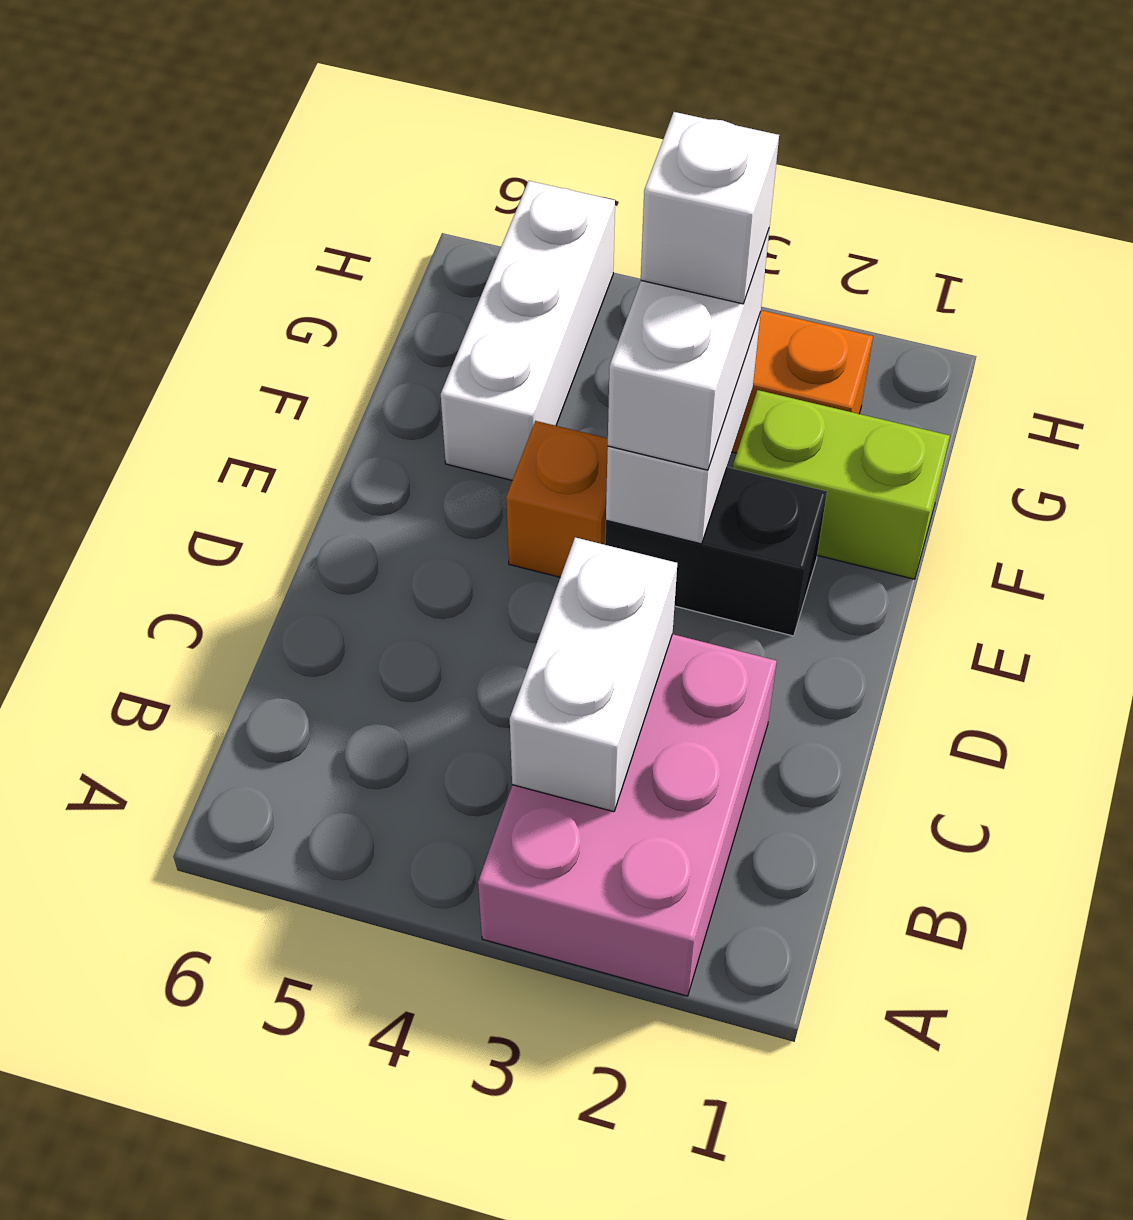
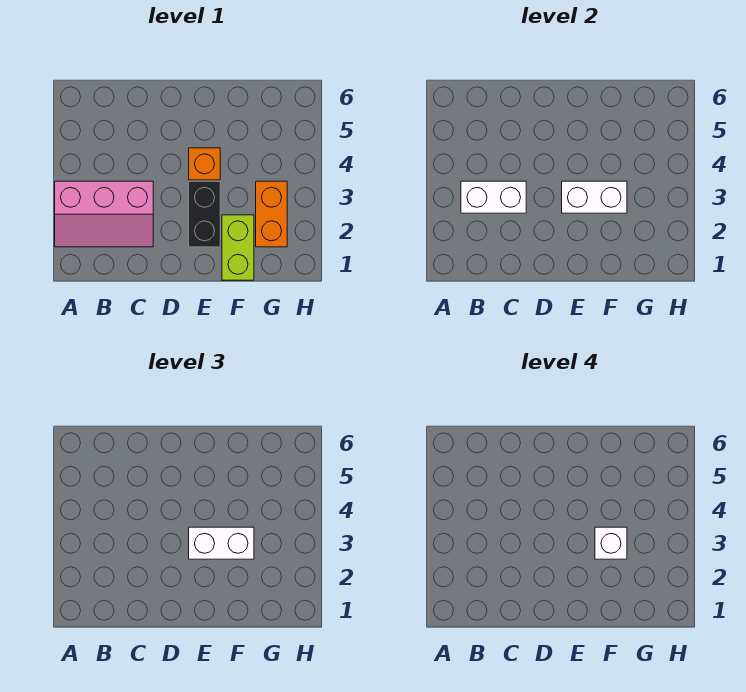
pink brick A2:C3 level 1 -> pink slope A2:C3 level 1 top 3
white brick F5:H5 level 1 -> none

